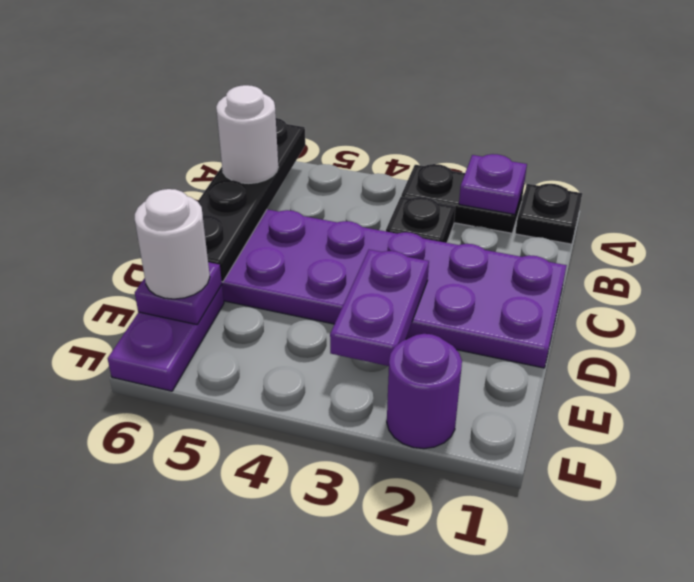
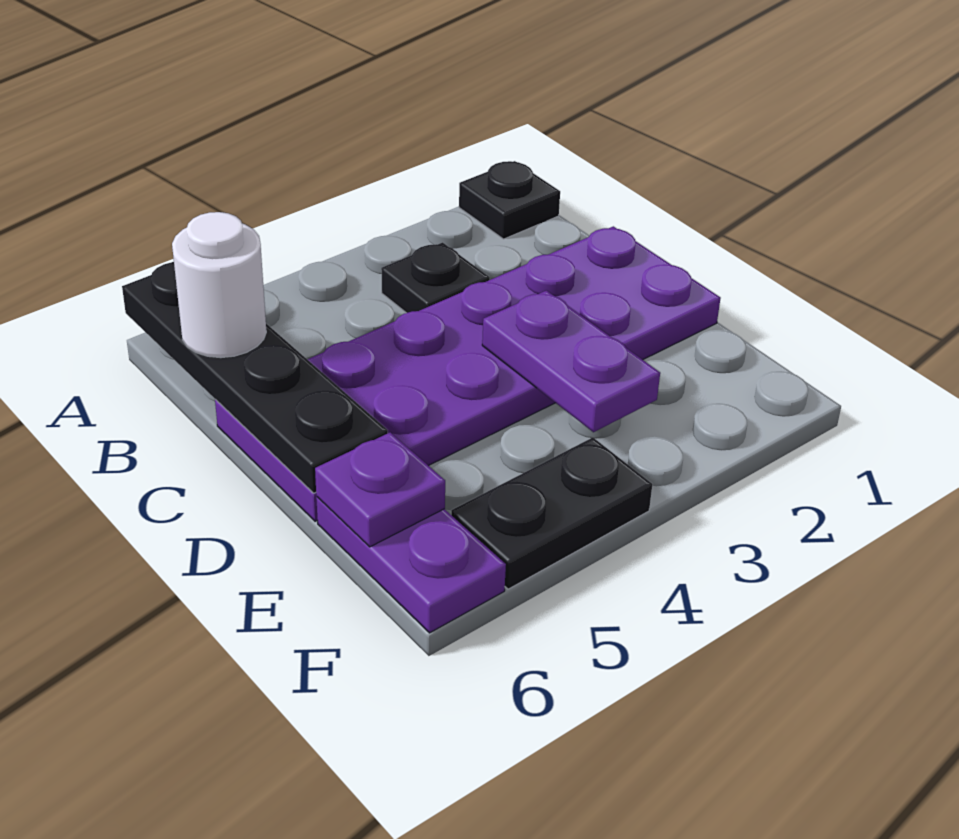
black plate A2:A3 level 1 -> black plate F4:F5 level 1
purple plate A2 level 2 -> none
white round brick E6 level 3 -> none
purple round brick F2 level 1 -> none

